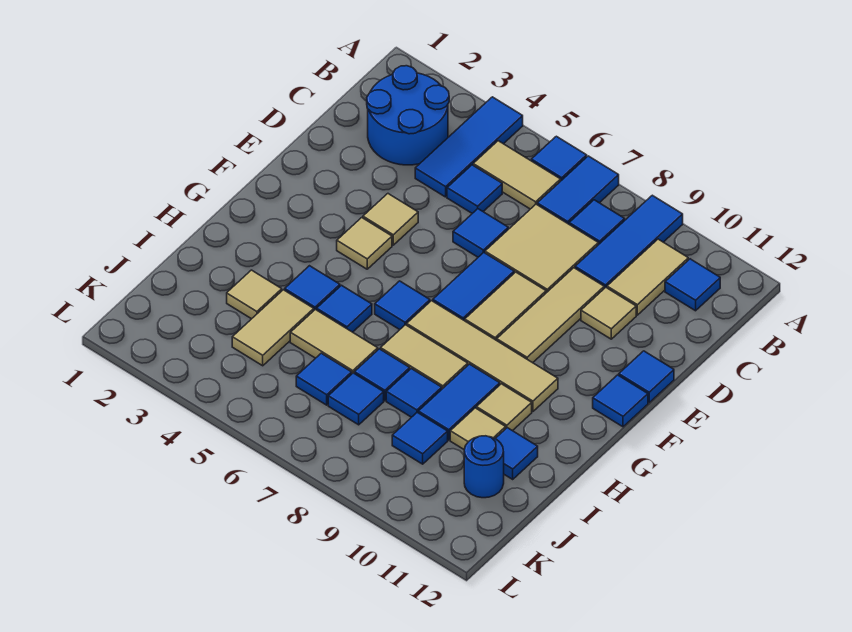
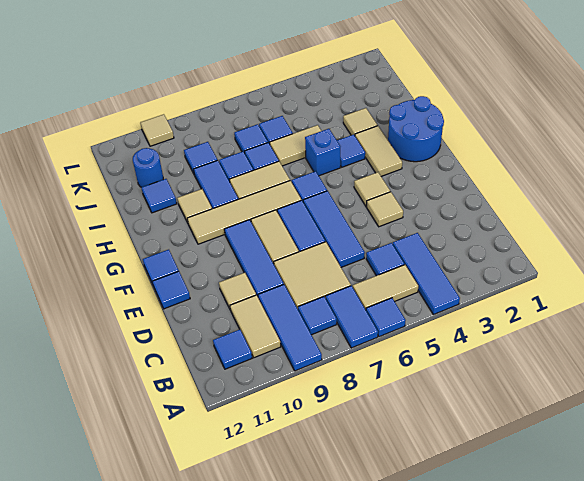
blue round brick B2:C3 level 1 -> blue round brick G1:H2 level 1
blue tile D6 level 1 -> blue tile D6:F6 level 1
tan tile D9:F9 level 1 -> blue tile D9:F9 level 1
blue tile H5 level 1 -> blue brick H5 level 1
tan tile I4:J4 level 1 -> tan tile G3:H3 level 1
tan tile I10 level 1 -> tan tile L10 level 1

